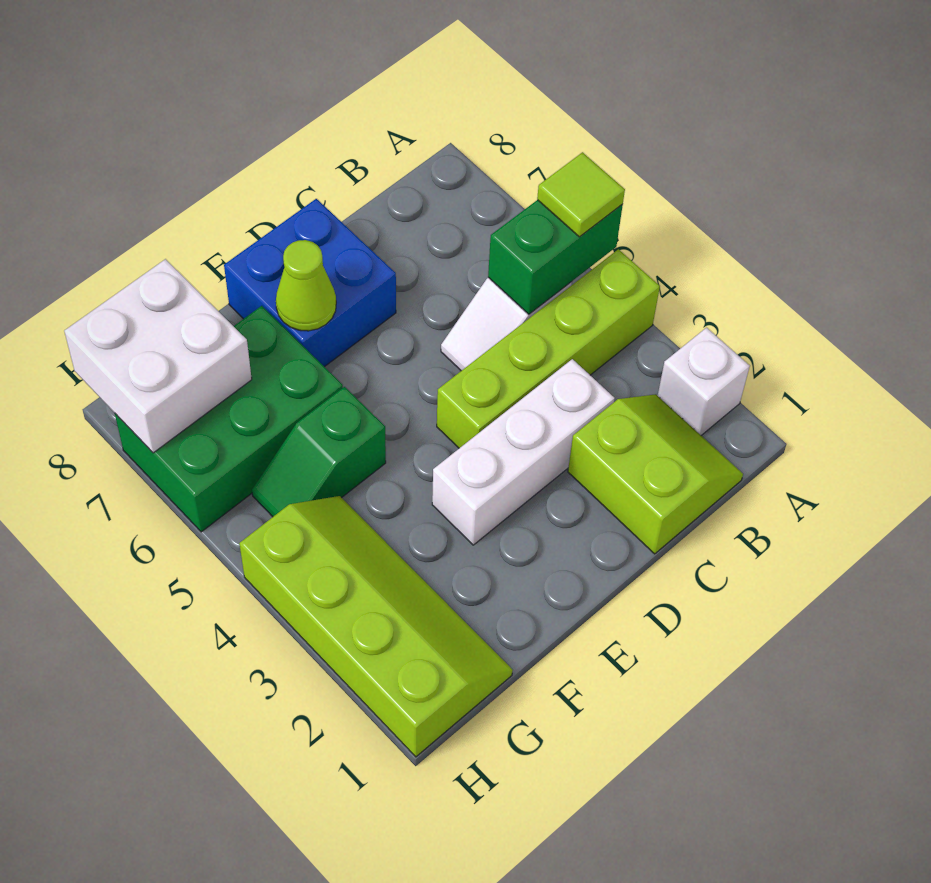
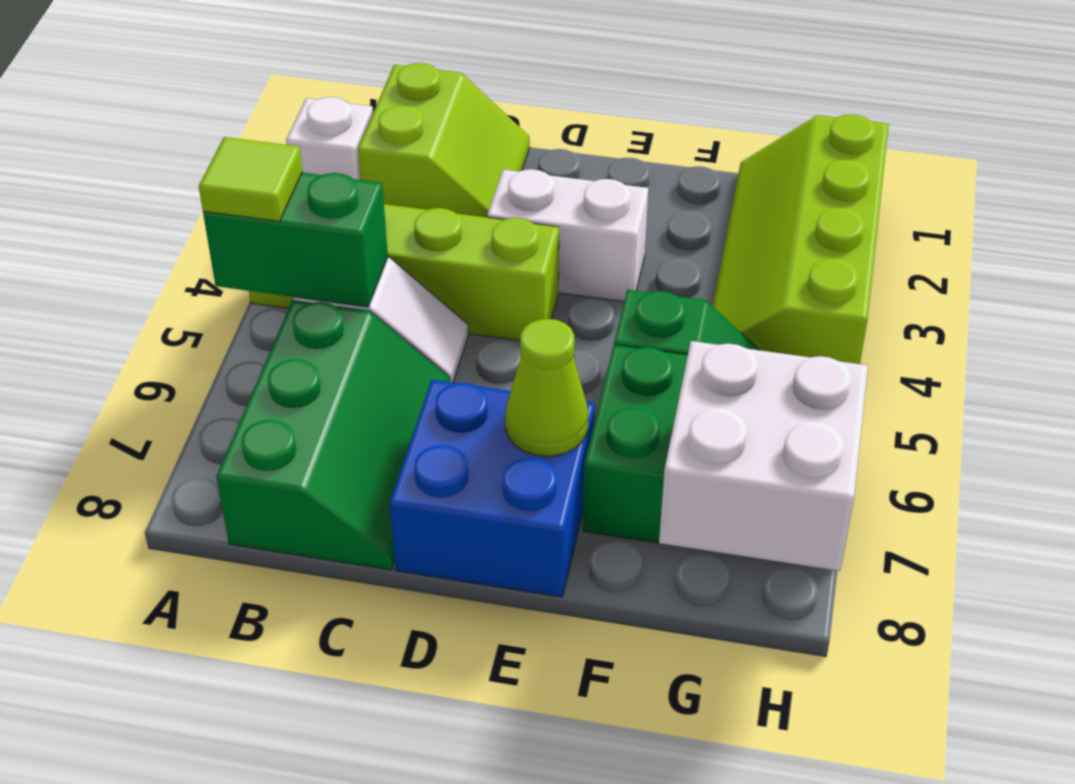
lime slope B1:C2 level 1 top C -> lime slope B1:C2 level 1 top B
none -> green slope B6:C8 level 1 top B
white brick C3:E3 level 1 -> white brick D3:E3 level 1

